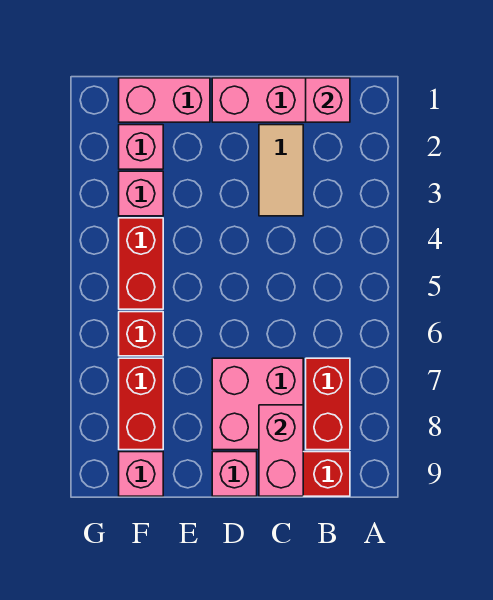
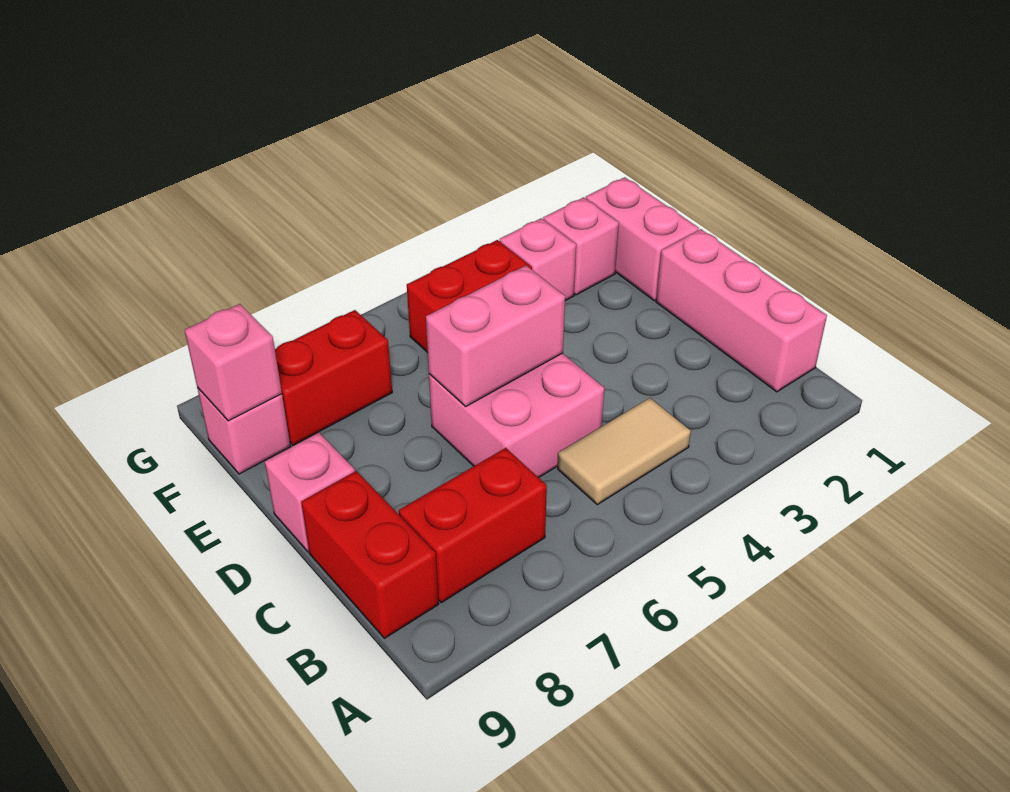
pink brick B1 level 2 -> pink brick F9 level 2
tan tile C2:C3 level 1 -> tan tile B4:B5 level 1
pink brick C7:D8 level 1 -> pink brick C5:D6 level 1
pink brick C8:C9 level 2 -> pink brick D5:D6 level 2
red brick F6 level 1 -> none

